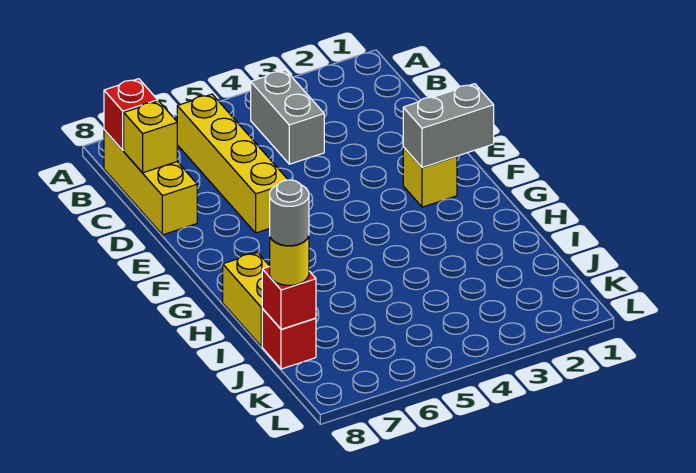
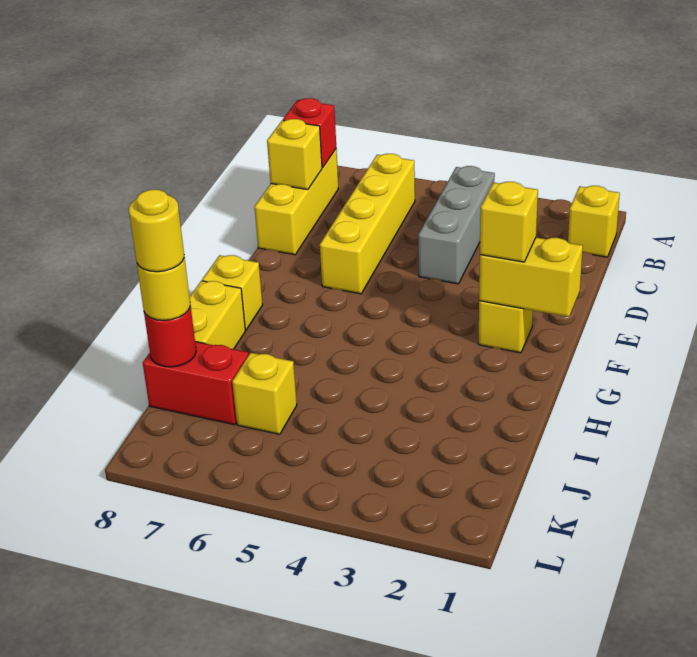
none -> yellow brick B1 level 1
grey brick B4:C4 level 1 -> grey brick B4:D4 level 1
grey brick F1:F2 level 2 -> yellow brick F1:F2 level 2
none -> yellow brick F2 level 3
none -> yellow brick G8 level 1
none -> yellow brick J6 level 1
red brick J8 level 1 -> red brick J7:J8 level 1
red brick J8 level 2 -> red round brick J8 level 2
grey round brick J8 level 4 -> yellow round brick J8 level 4

